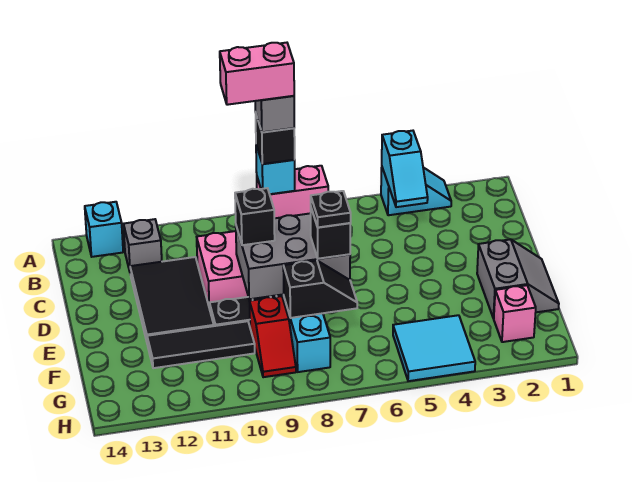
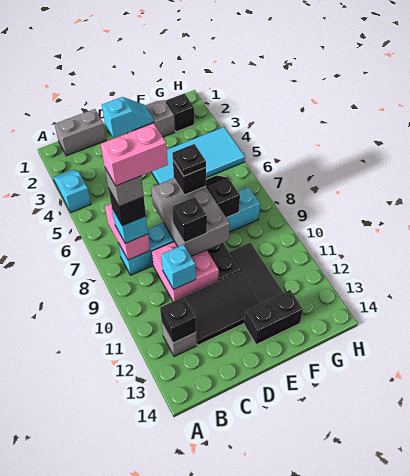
cyan slope A4:B4 level 2 top A -> cyan slope D2:E2 level 2 top D
cyan brick A13 level 1 -> cyan brick C10 level 2
none -> grey brick B1:C1 level 1
pink brick B8:B9 level 6 -> pink brick B8:C8 level 6
none -> black brick B12 level 2
none -> black brick E13:F13 level 1
red slope F9:G9 level 1 top F -> none
pink brick G2 level 1 -> black brick G2 level 1
cyan tile G4:H5 level 1 -> cyan tile E4:H5 level 1

